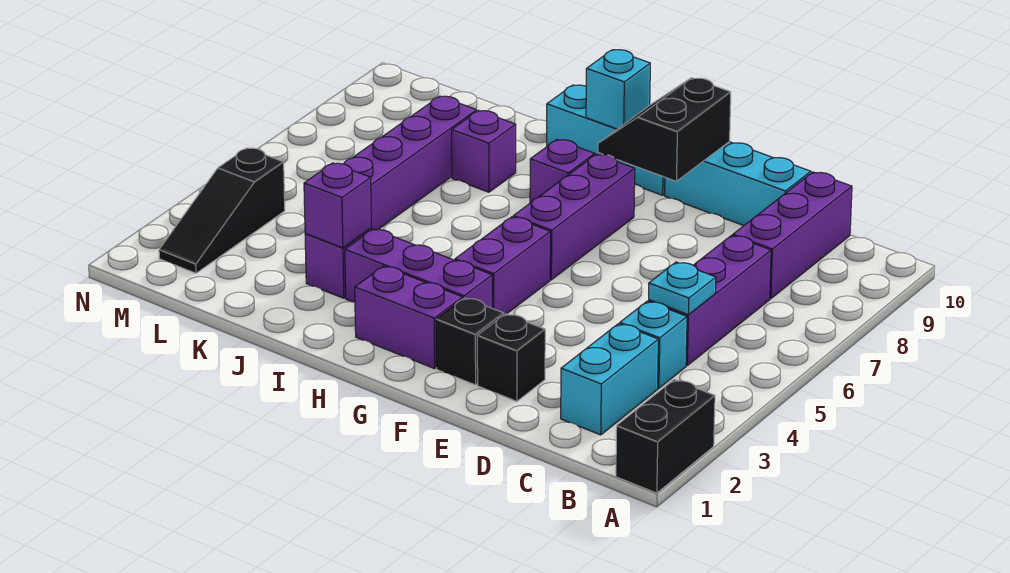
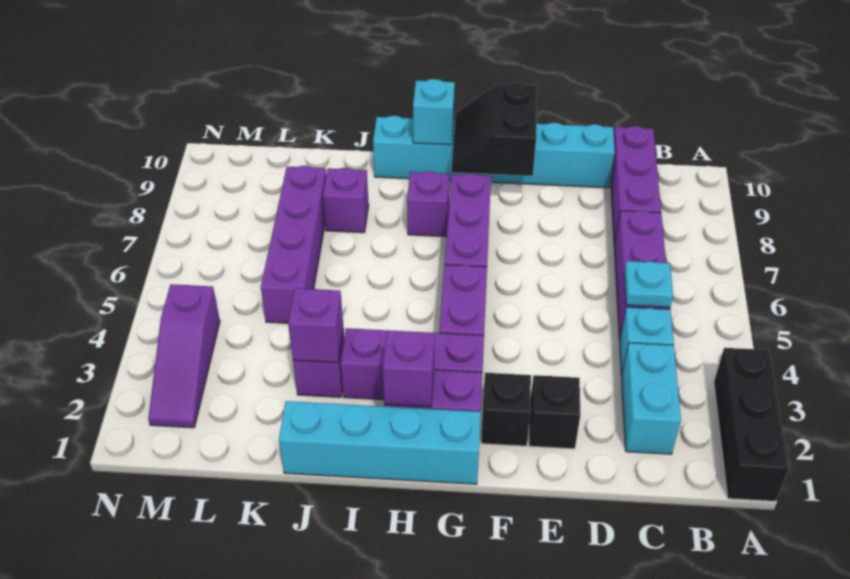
black brick A1:A2 level 1 -> black brick A1:A3 level 1
none -> cyan brick G1:J1 level 1
none -> purple brick H2 level 2
black slope M2:M4 level 1 top 4 -> purple slope M2:M4 level 1 top 4

